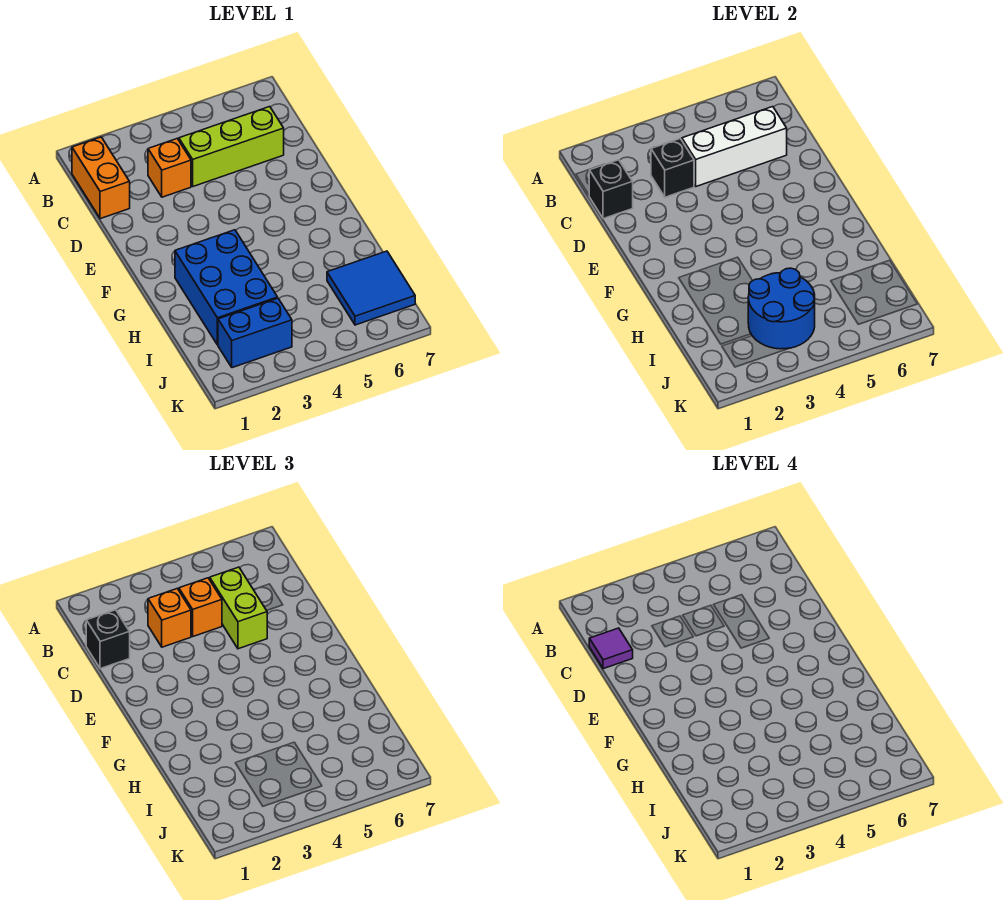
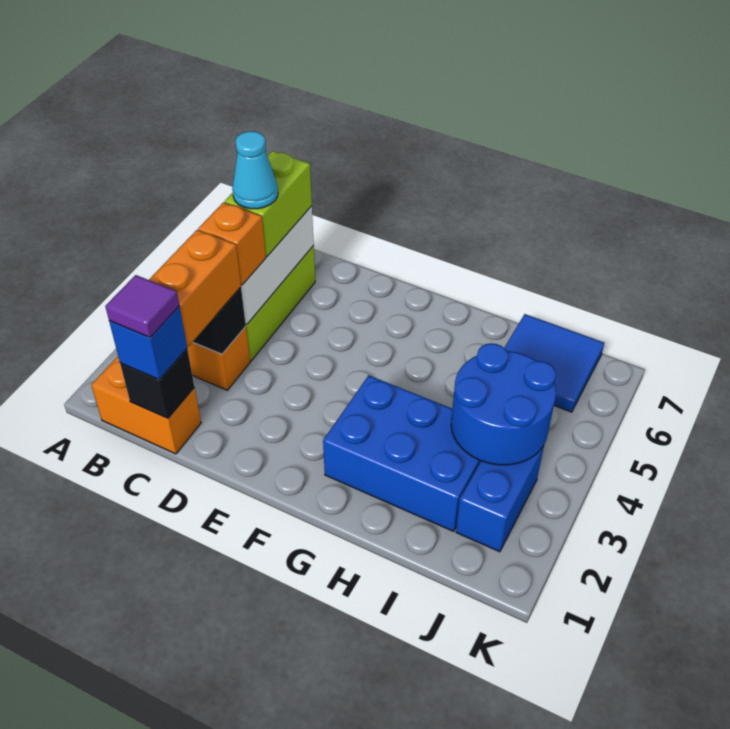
black brick C1 level 3 -> blue brick C1 level 3
orange brick C3 level 3 -> orange brick C2:C3 level 3
lime brick C5:D5 level 3 -> lime brick C5:C6 level 3
none -> cyan cone C5 level 4

